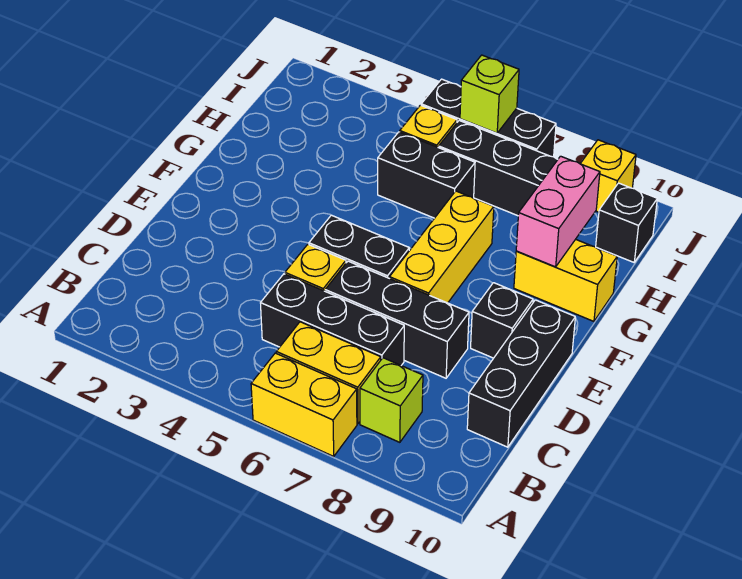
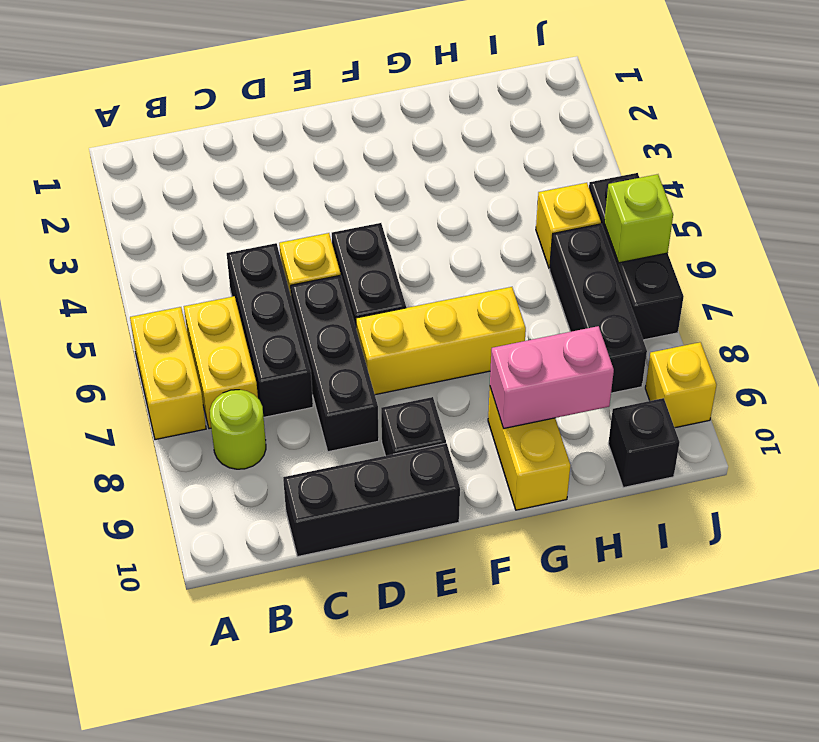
lime brick B8 level 1 -> lime round brick B8 level 1
black brick H5:H6 level 1 -> none

